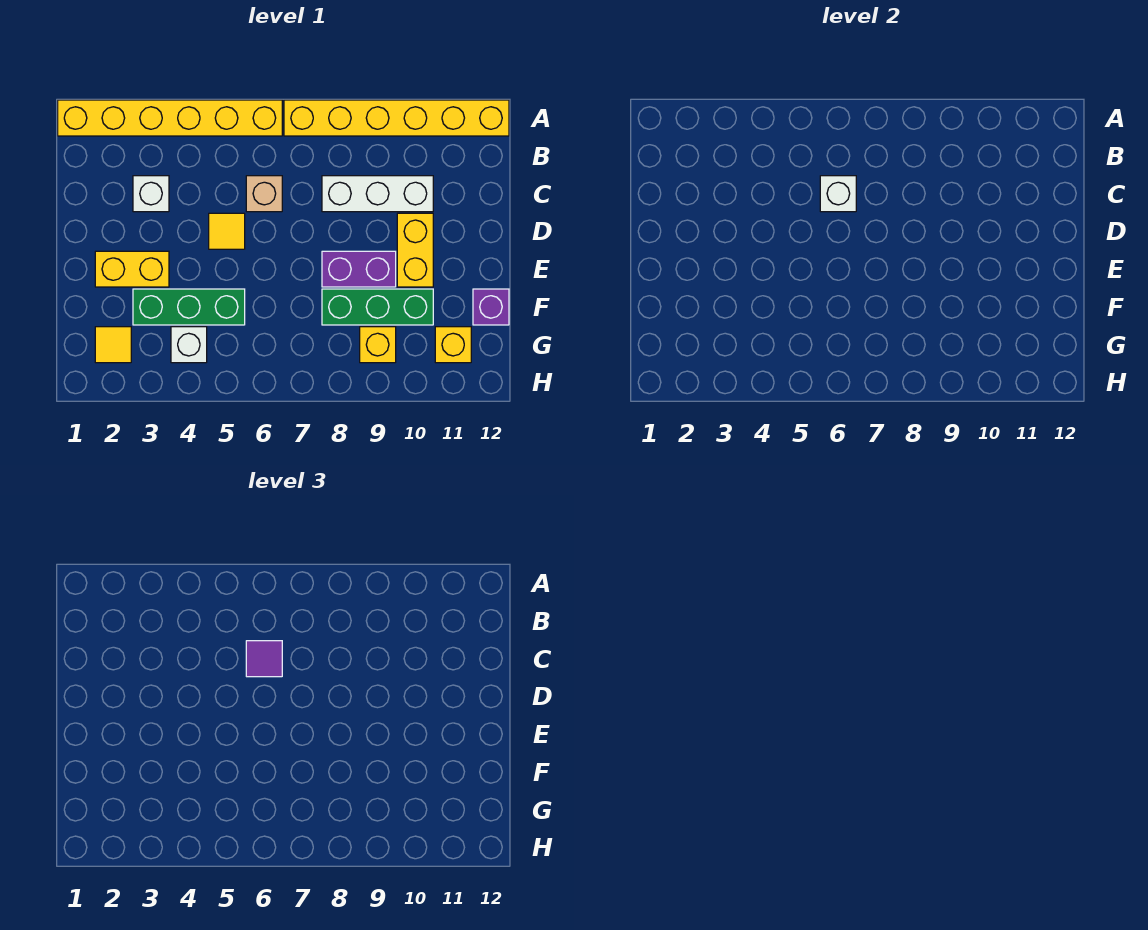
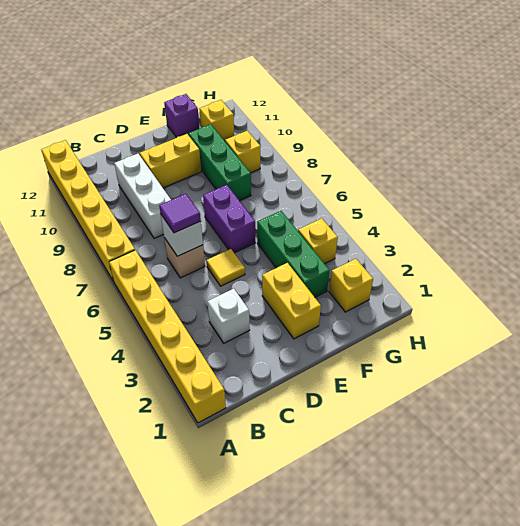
purple brick E8:E9 level 1 -> purple brick E6:E7 level 1
yellow tile G2 level 1 -> yellow brick G2 level 1
white brick G4 level 1 -> yellow brick G4 level 1

